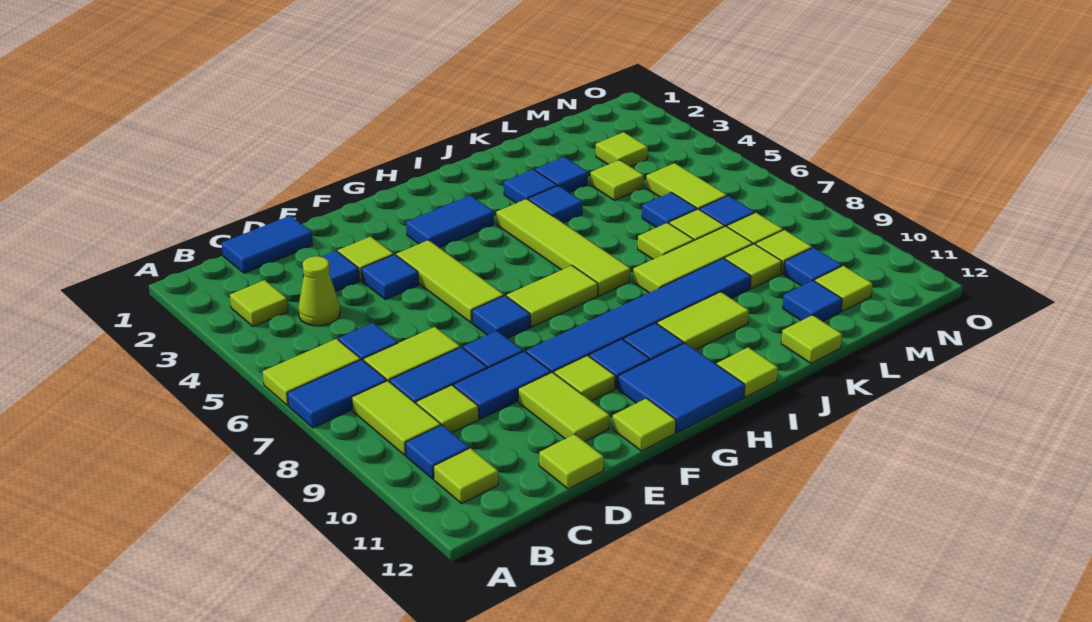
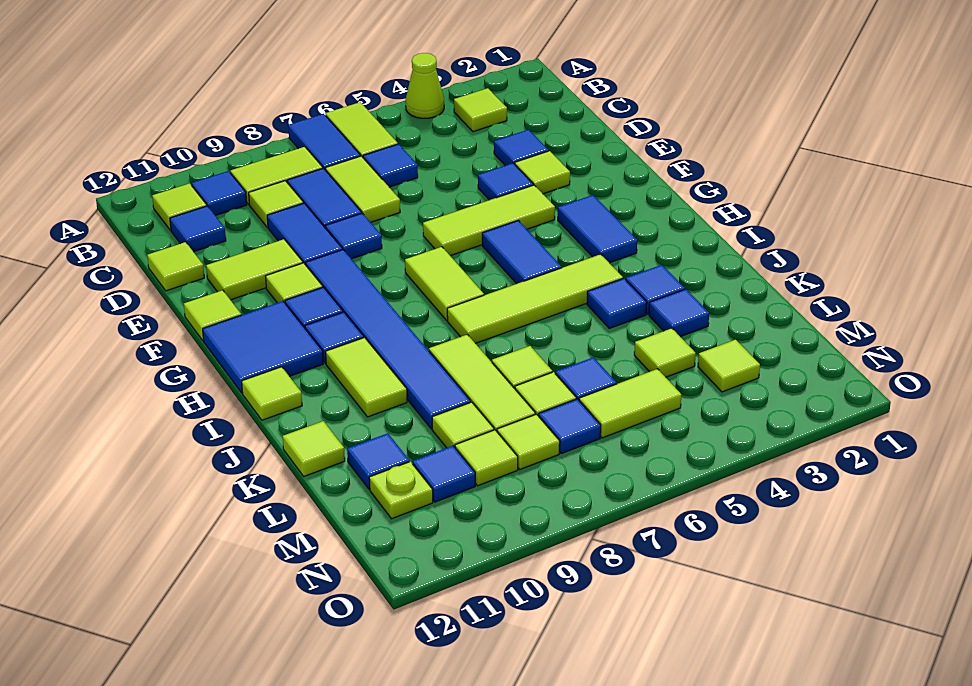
blue tile C1:D1 level 1 -> blue tile G5:H5 level 1
lime cone C4 level 1 -> lime cone A4 level 1
blue tile F7 level 1 -> blue tile C11 level 1
lime tile M11 level 1 -> lime plate M11 level 1

